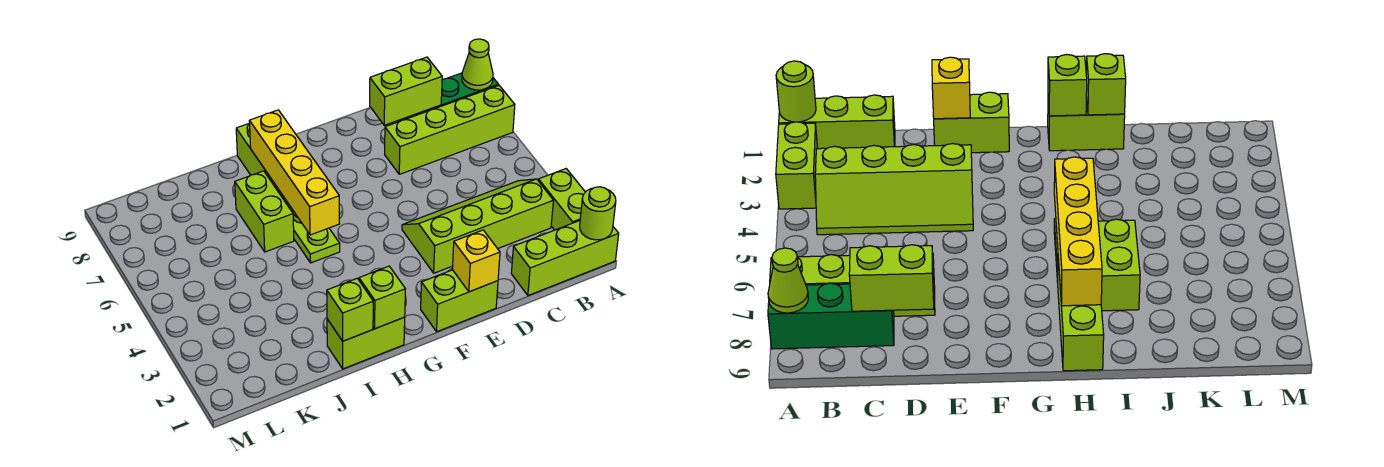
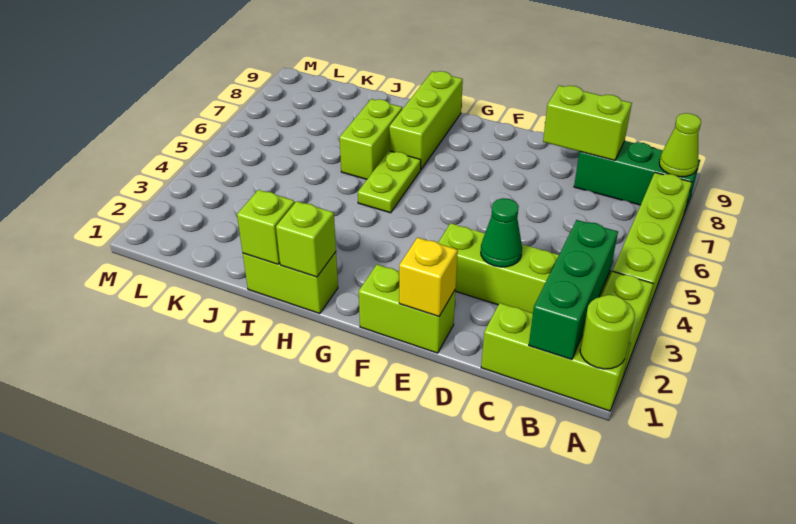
lime brick A7:D7 level 1 -> lime brick A4:A7 level 1
none -> green brick B1:B3 level 2
none -> green cone D3 level 2
yellow brick H5:H8 level 2 -> none

